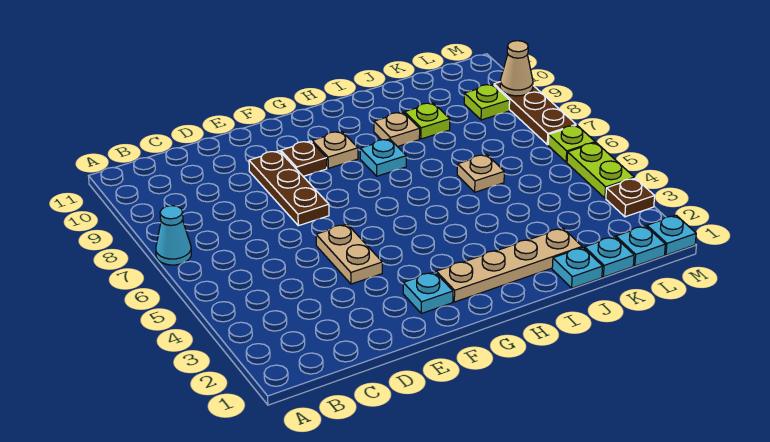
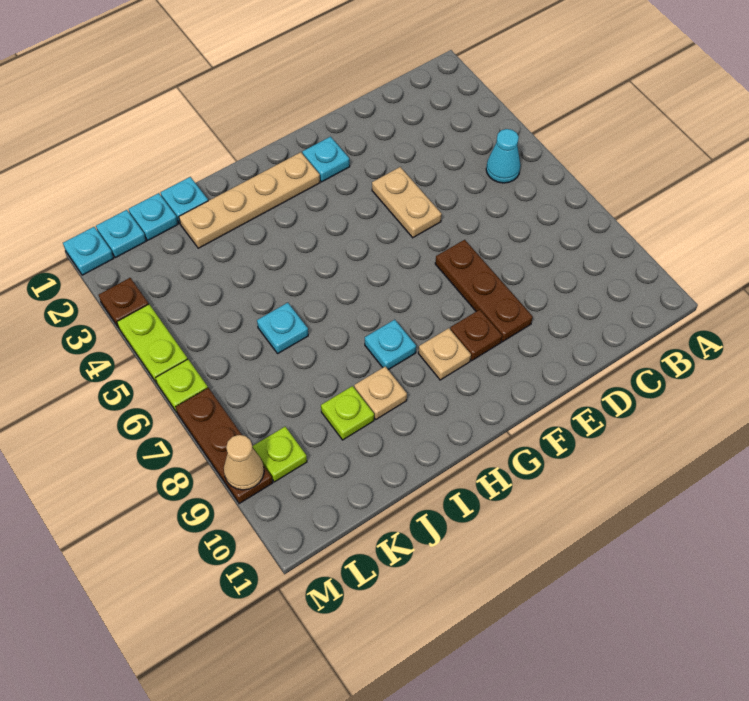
cyan cone A7 level 1 -> cyan cone B5 level 1
tan plate J6 level 1 -> cyan plate J6 level 1

